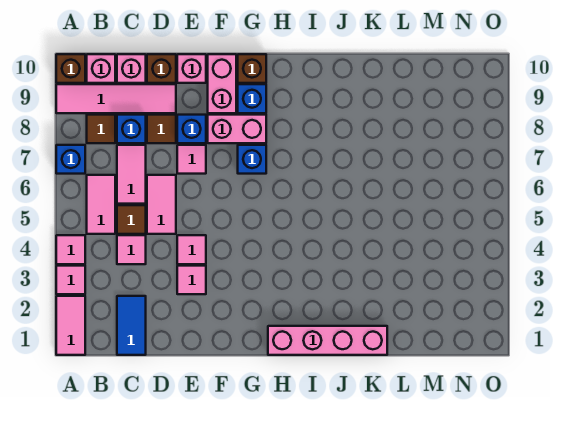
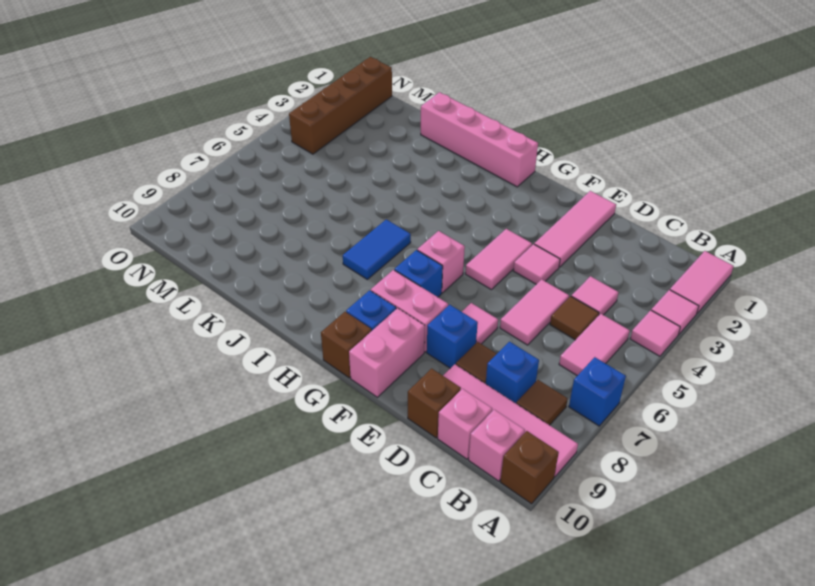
blue tile C1:C2 level 1 -> blue tile I6:I7 level 1
pink tile C6:C7 level 1 -> pink tile F4:F5 level 1
pink tile E3 level 1 -> pink tile E1:E3 level 1
pink brick E10 level 1 -> pink brick G6 level 1
none -> brown brick N1:N4 level 1

